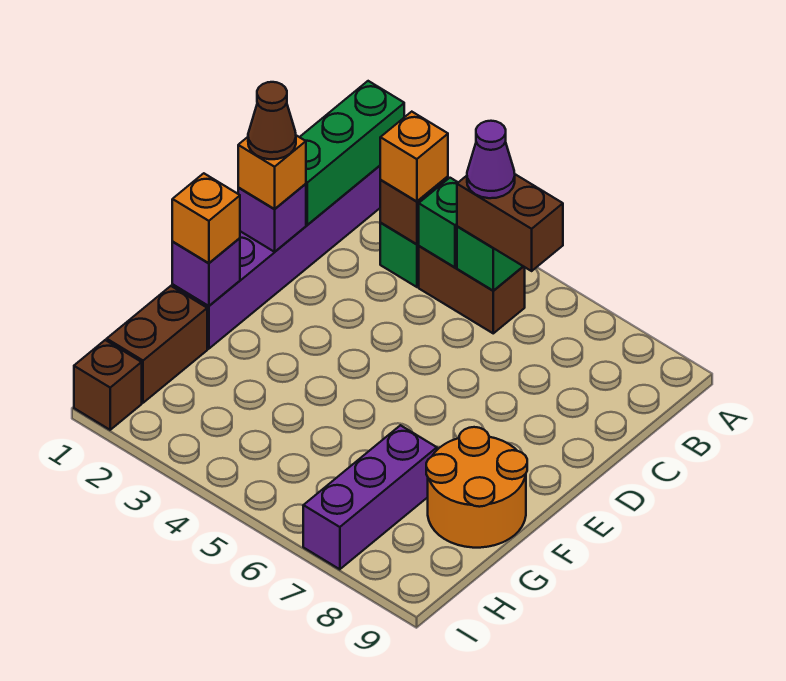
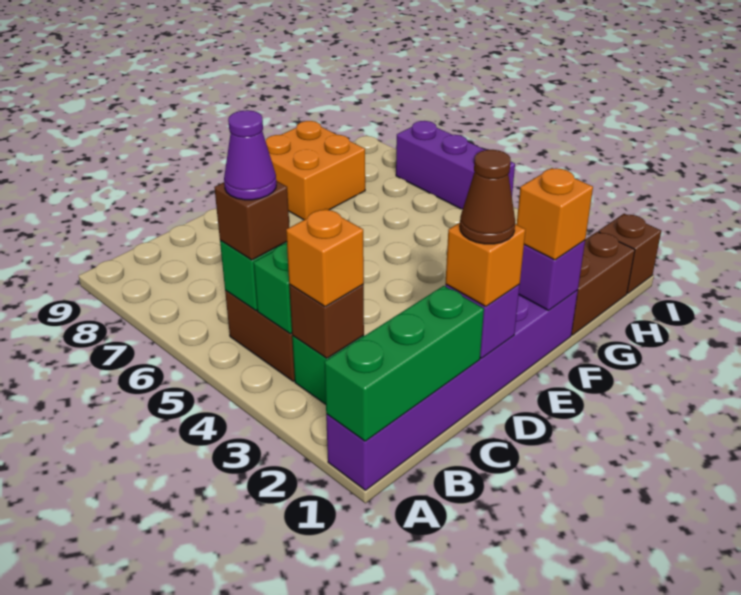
brown brick B5:B6 level 3 -> brown brick B5 level 3
orange round brick F8:G9 level 1 -> orange brick F8:G9 level 1
purple brick G7:I7 level 1 -> purple brick I5:I7 level 1

